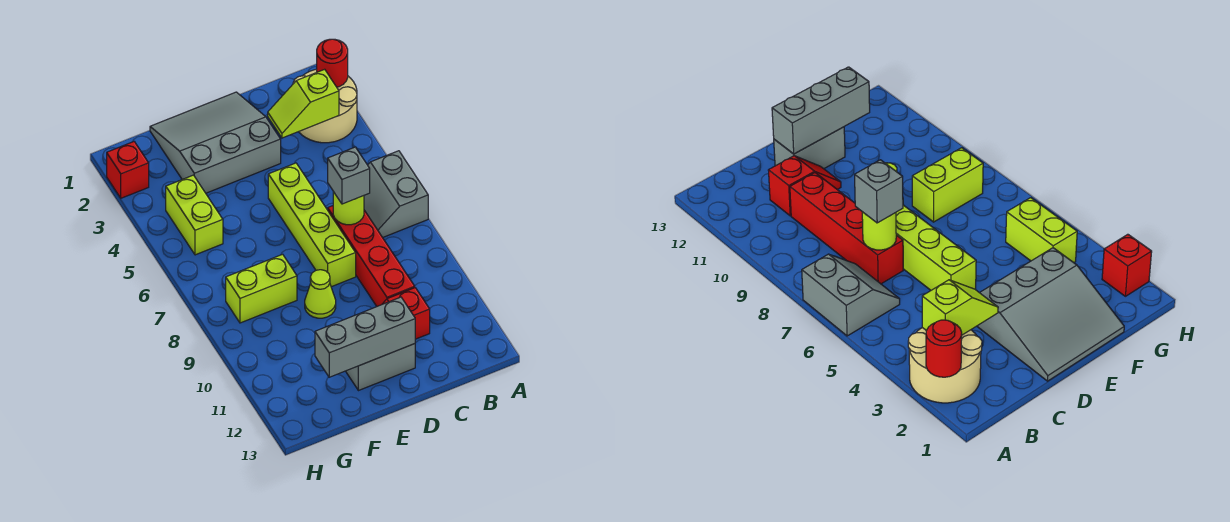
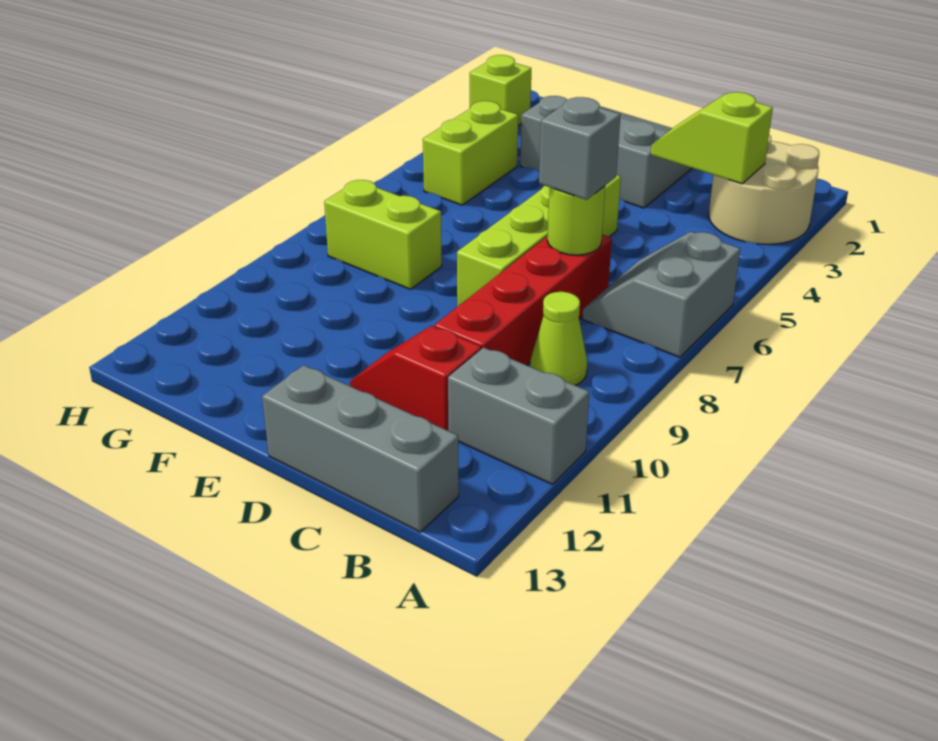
red round brick A2 level 2 -> none
grey brick D12:E12 level 1 -> grey brick A11:B11 level 1
grey brick D12:F12 level 2 -> grey brick B13:D13 level 1
lime cone E9 level 1 -> lime cone B9 level 1
red brick H2 level 1 -> lime brick H2 level 1

